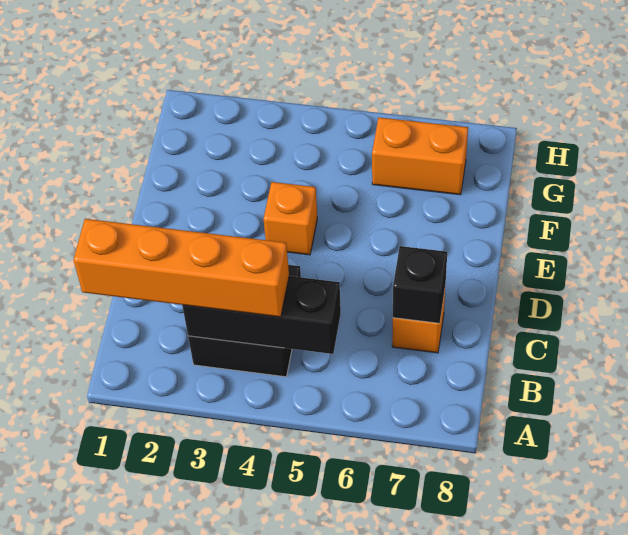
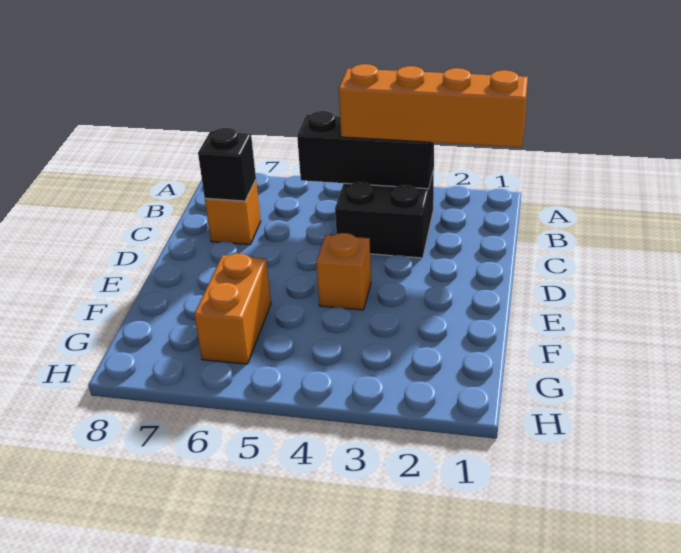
orange brick G6:G7 level 1 -> orange brick F6:G6 level 1

